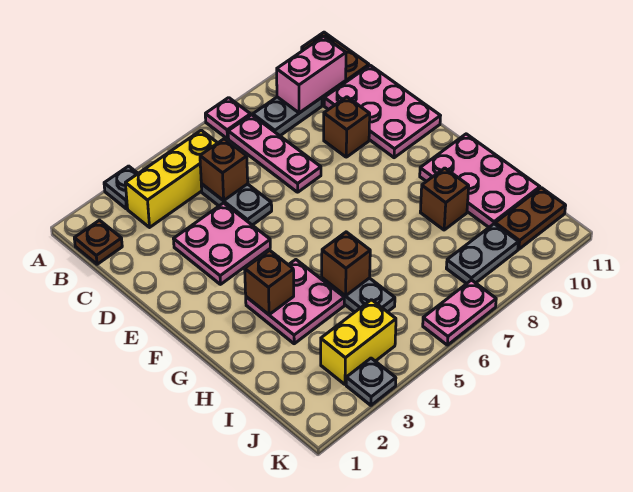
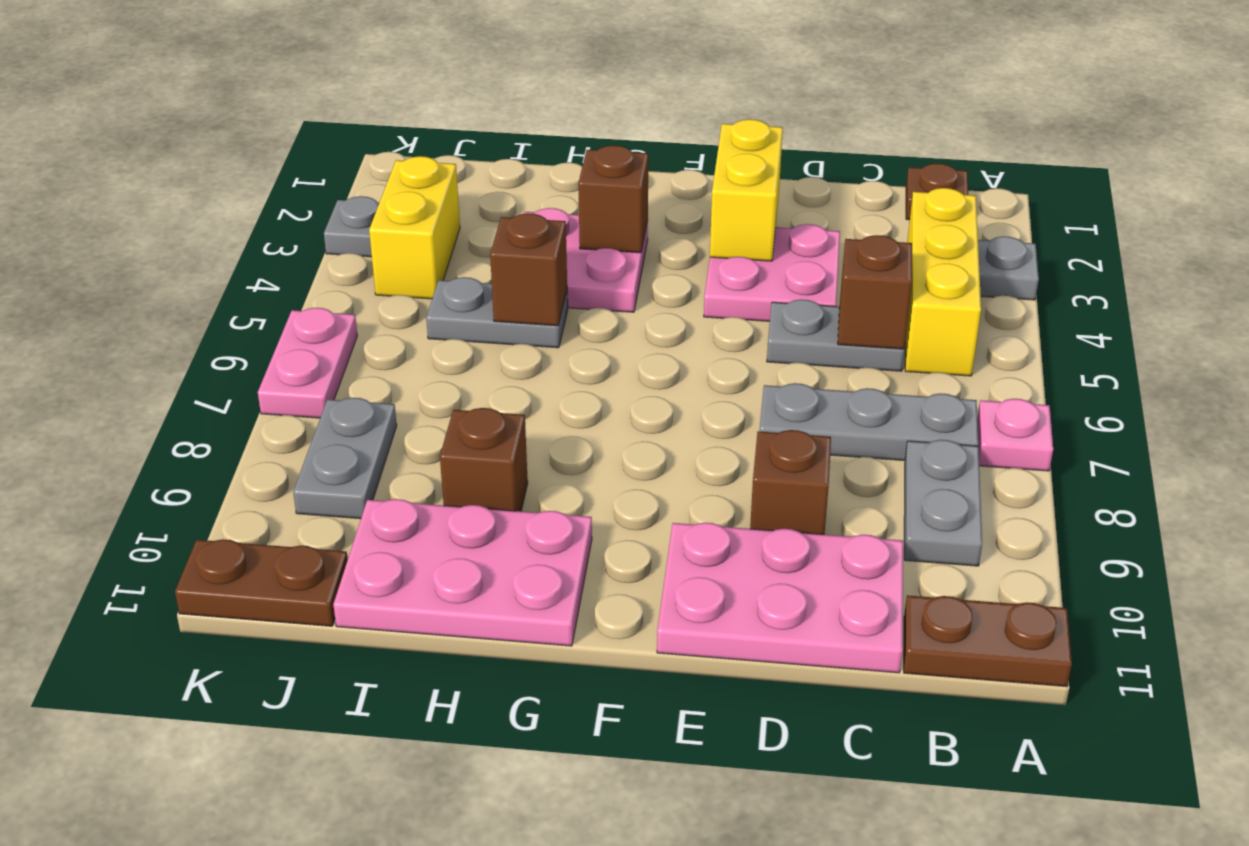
pink plate B7:D7 level 1 -> grey plate B7:D7 level 1
pink brick B9:B10 level 2 -> none
none -> yellow brick E2:E3 level 2
brown plate J10:J11 level 1 -> brown plate J11:K11 level 1

